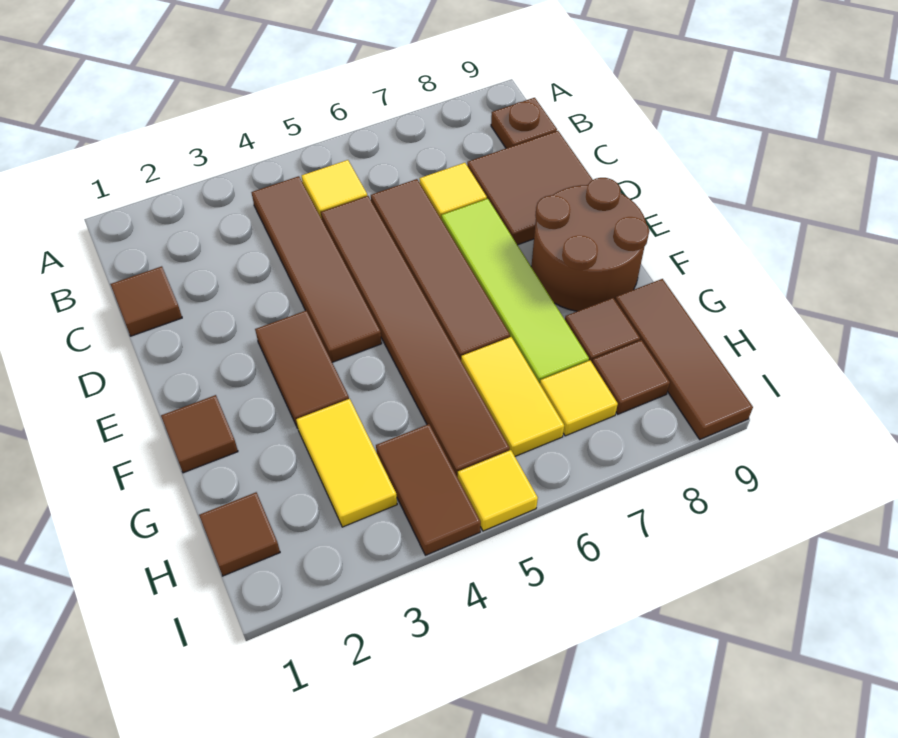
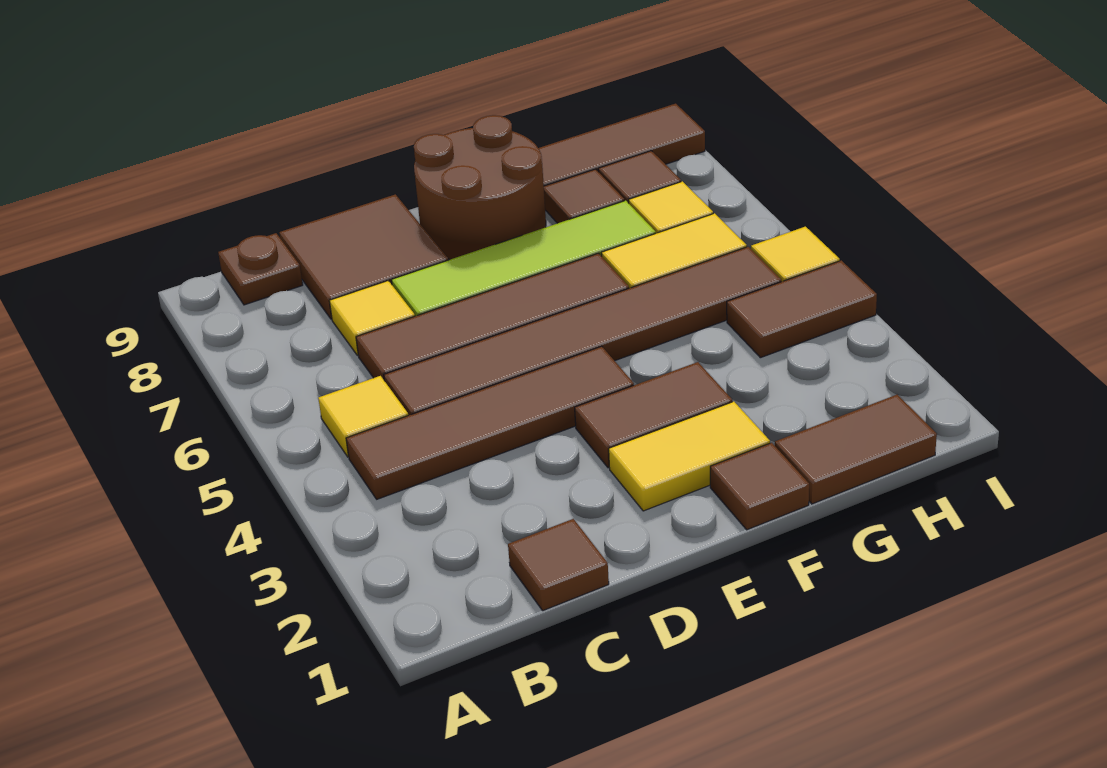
yellow tile G3:H3 level 1 -> yellow tile E2:F2 level 1
brown tile H1 level 1 -> brown tile G1:H1 level 1

